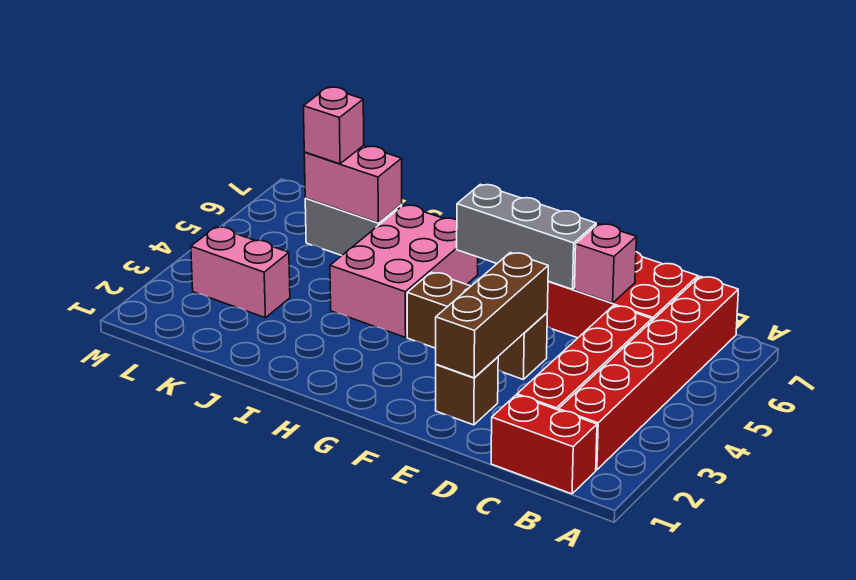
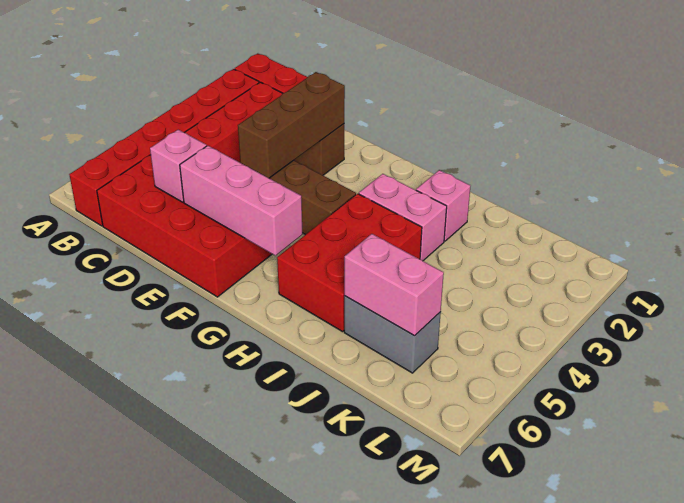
grey brick E6:G6 level 2 -> pink brick E6:G6 level 2
pink brick H4:I6 level 1 -> red brick H4:I6 level 1
pink brick K3:L3 level 1 -> pink brick H3:I3 level 1
pink brick K6 level 3 -> pink brick I2 level 1

